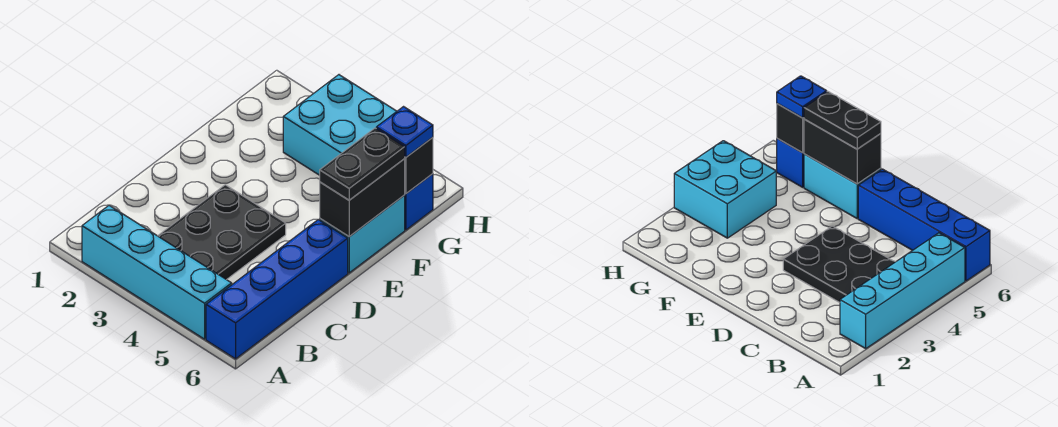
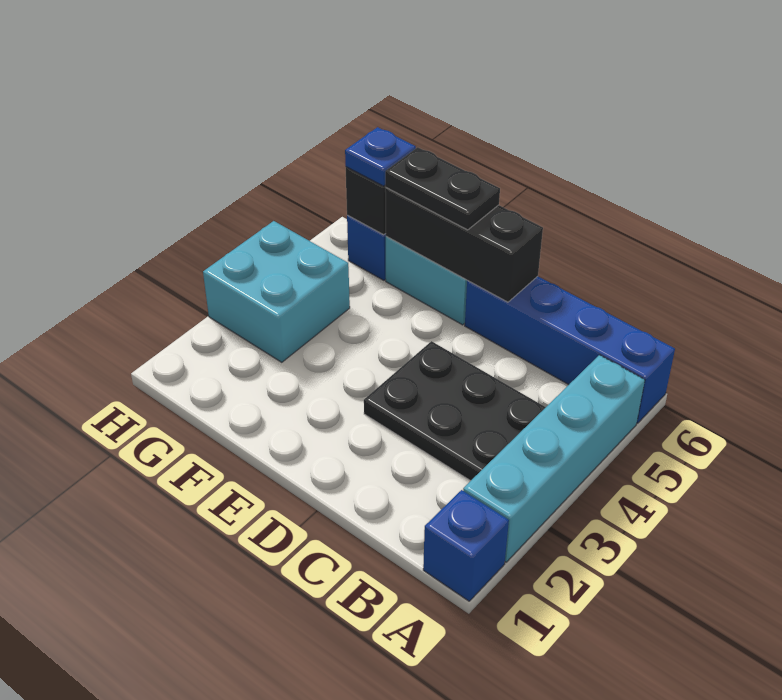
none -> blue brick A1 level 1
black brick E6:F6 level 2 -> black brick D6:F6 level 2

